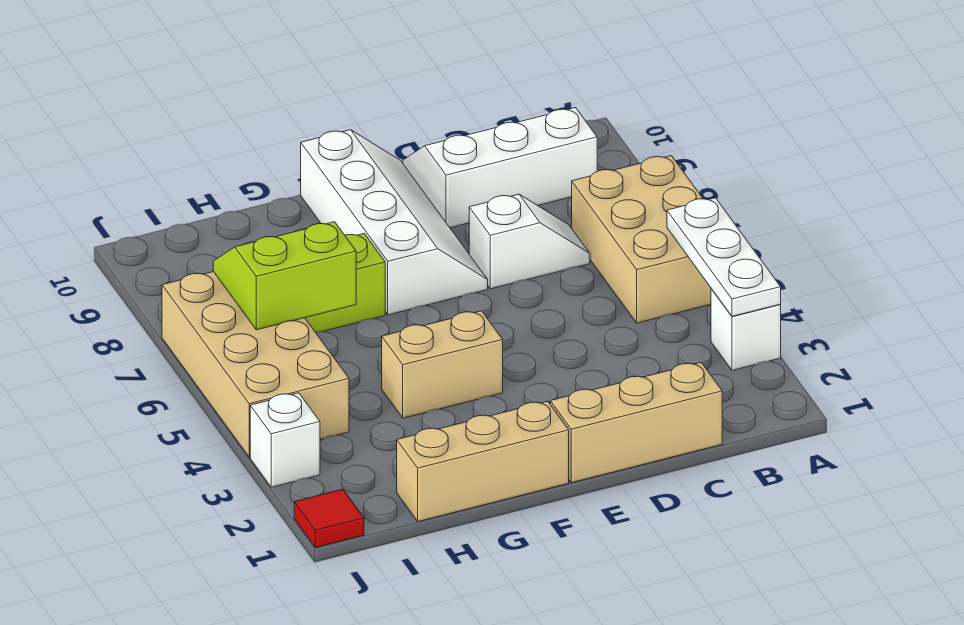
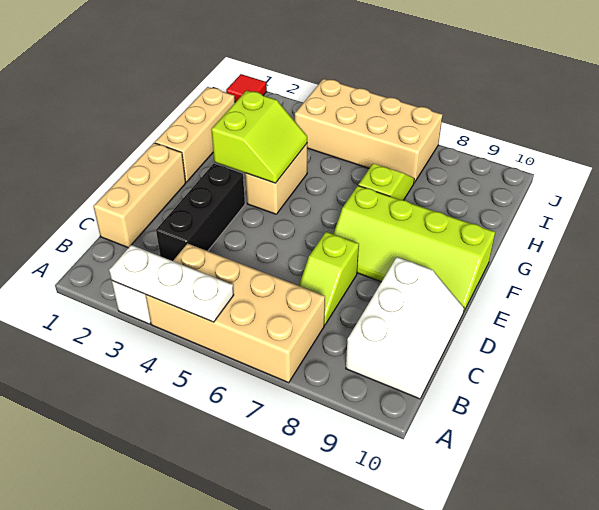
tan brick A5:B7 level 1 -> tan brick A4:B7 level 1
none -> black brick C3:E3 level 1
white slope C7:D7 level 1 top D -> lime slope C7:D7 level 1 top D
white slope E7:F10 level 1 top F -> lime slope E7:F10 level 1 top F
lime slope H6:I7 level 2 top 6 -> lime slope F3:G4 level 2 top 3
white brick J3 level 1 -> none

